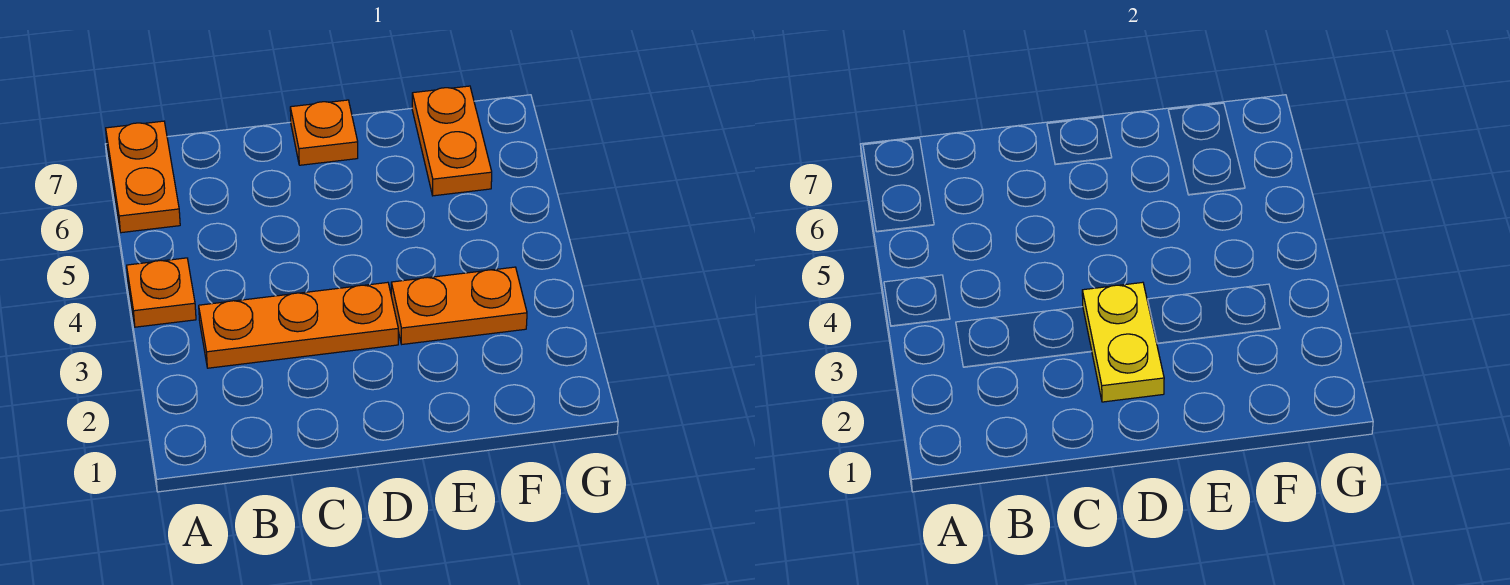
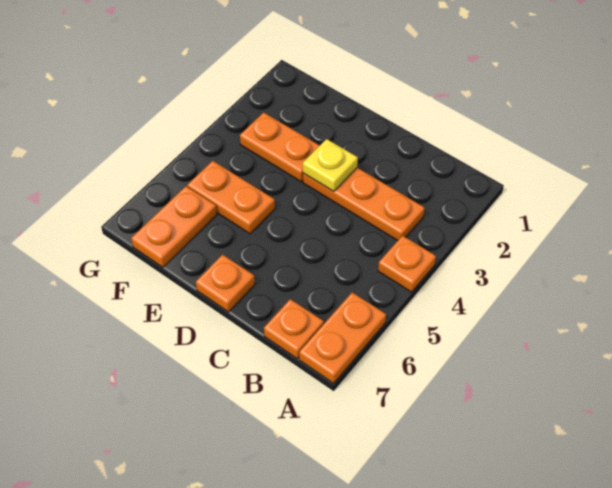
none -> orange plate B7 level 1
yellow plate D2:D3 level 2 -> yellow plate D3 level 2
none -> orange plate E5:F5 level 1

